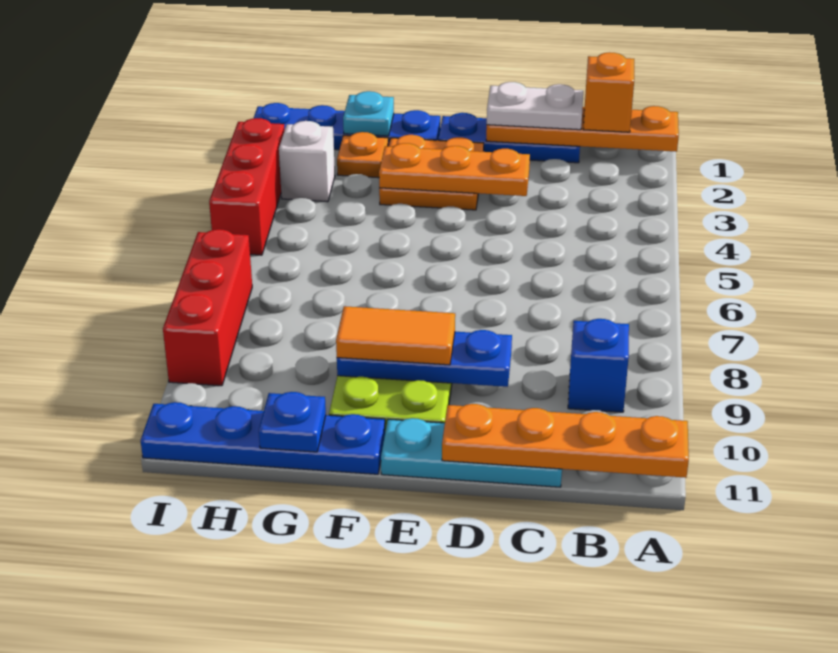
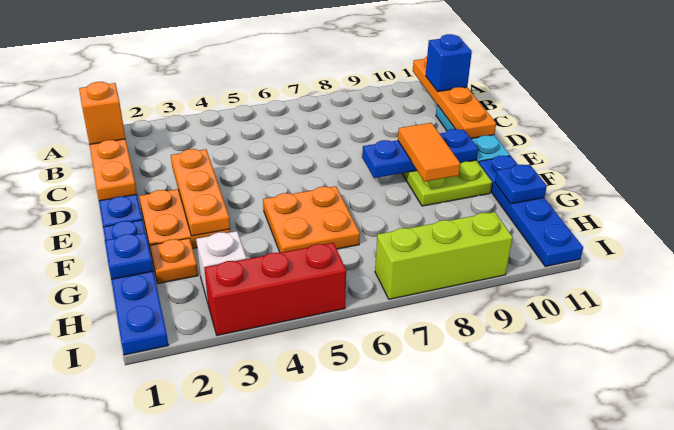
blue brick B9 level 1 -> blue brick B11 level 3
white plate C1:D1 level 3 -> none
blue plate D9:F9 level 2 -> blue plate E8:E10 level 2
none -> orange plate F5:G6 level 1
cyan plate G1 level 2 -> blue plate G1 level 2
red brick I7:I9 level 1 -> lime brick I7:I9 level 1

